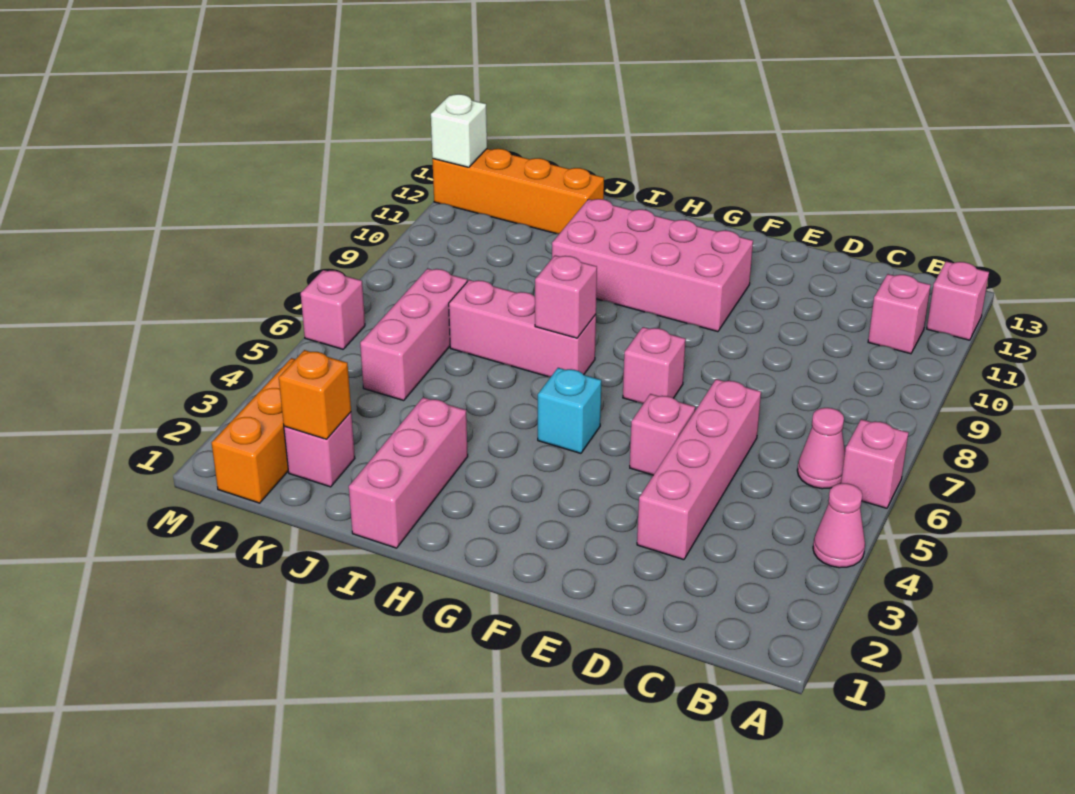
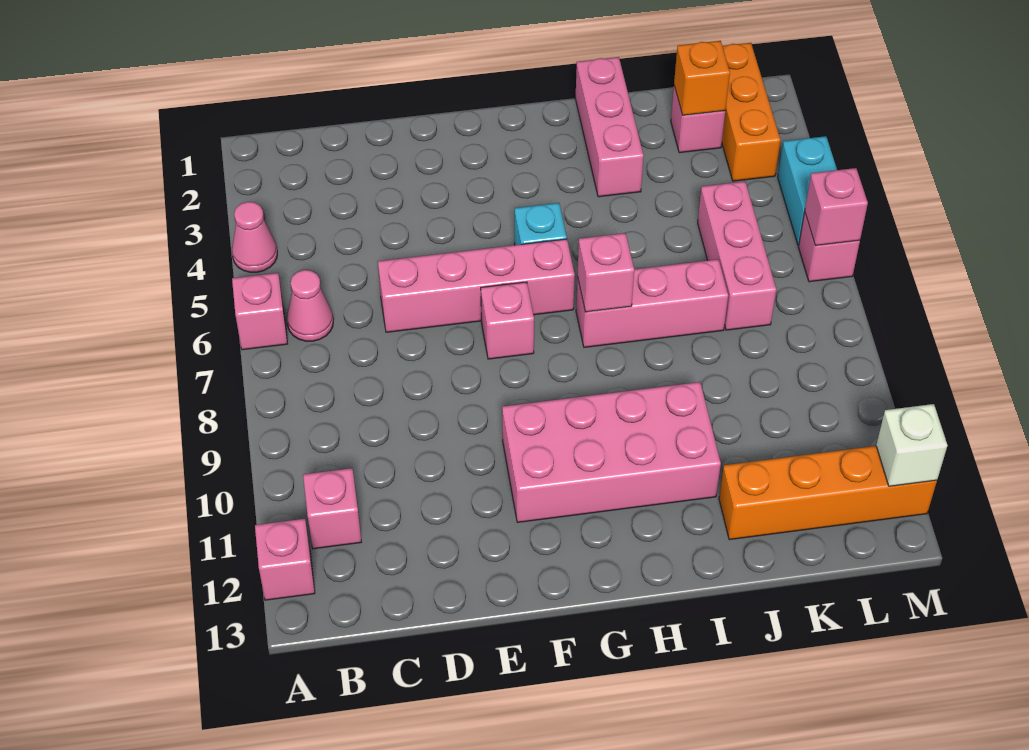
pink brick D3:D6 level 1 -> pink brick D6:G6 level 1
pink brick E5 level 1 -> pink brick M6 level 2
none -> cyan brick M4:M5 level 1

